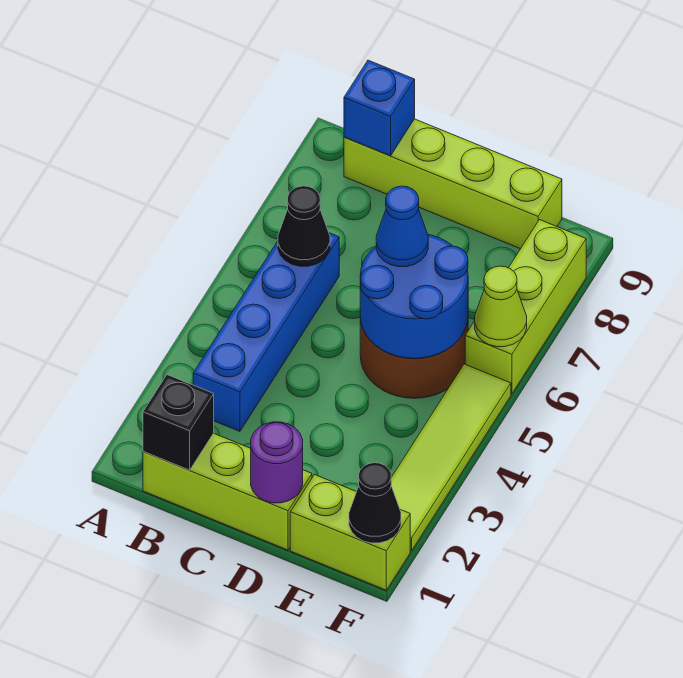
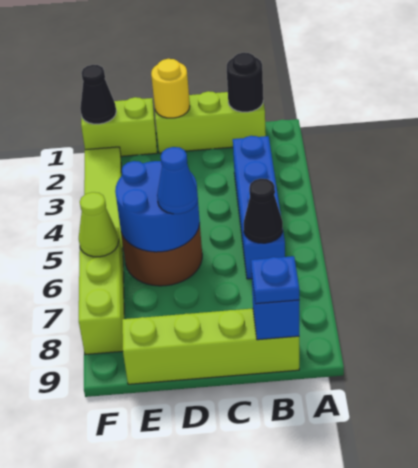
black brick B1 level 2 -> black round brick B1 level 2
none -> blue plate B9 level 3
purple round brick D1 level 2 -> yellow round brick D1 level 2

